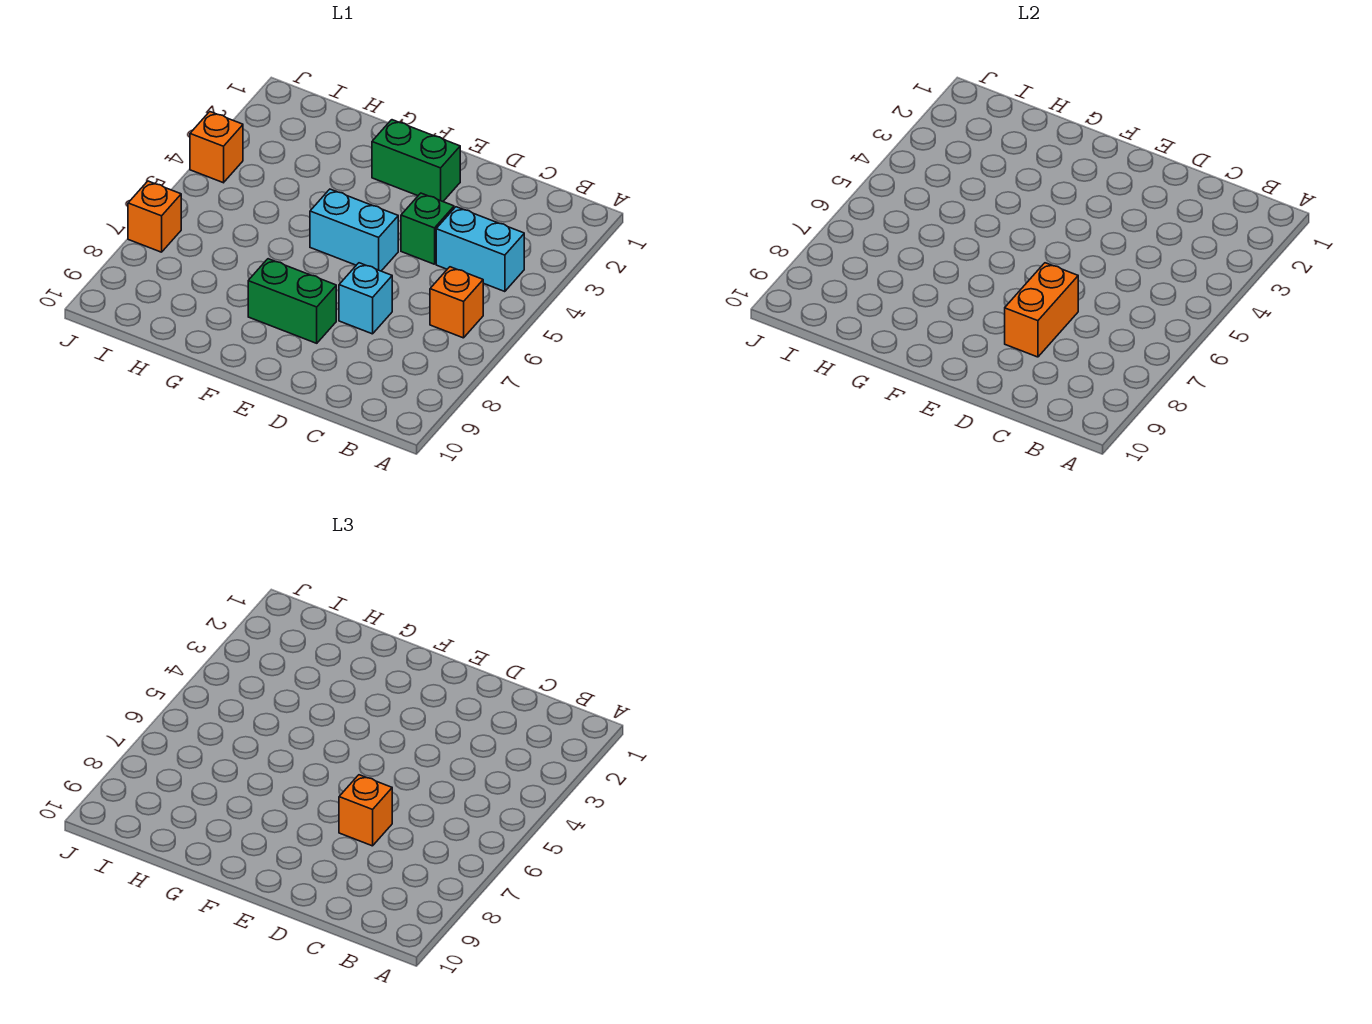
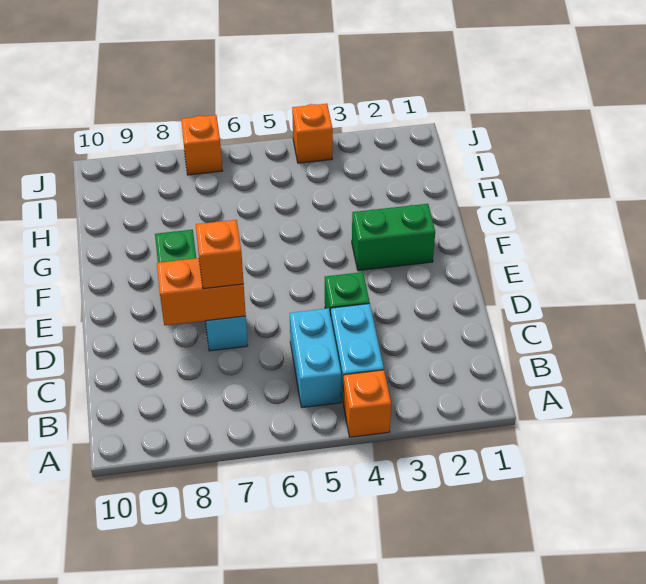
orange brick B6 level 1 -> orange brick A4 level 1
green brick E2:F2 level 1 -> green brick F2:F3 level 1
cyan brick E5:F5 level 1 -> cyan brick B5:C5 level 1

